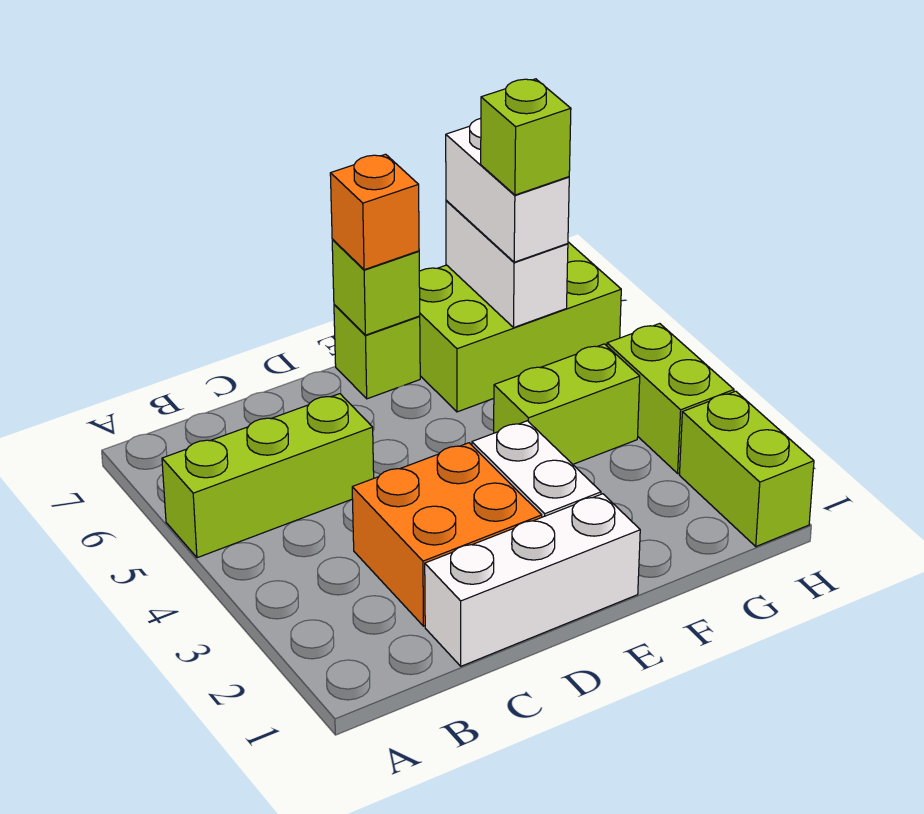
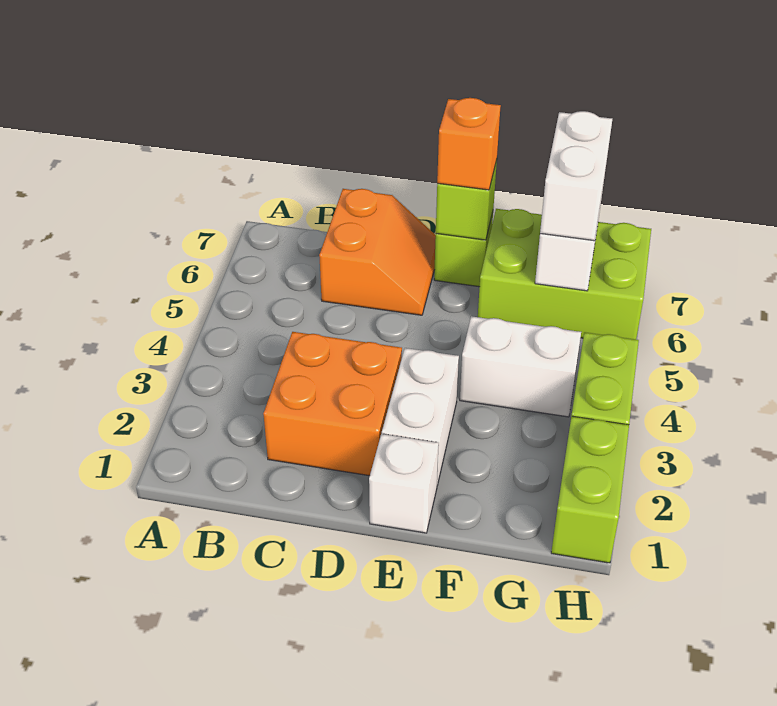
lime brick A5:C5 level 1 -> none
white brick C1:E1 level 1 -> white brick E1 level 1
none -> orange slope C6:D7 level 1 top C
lime brick F4:G4 level 1 -> white brick F4:G4 level 1
lime brick G6 level 4 -> none

